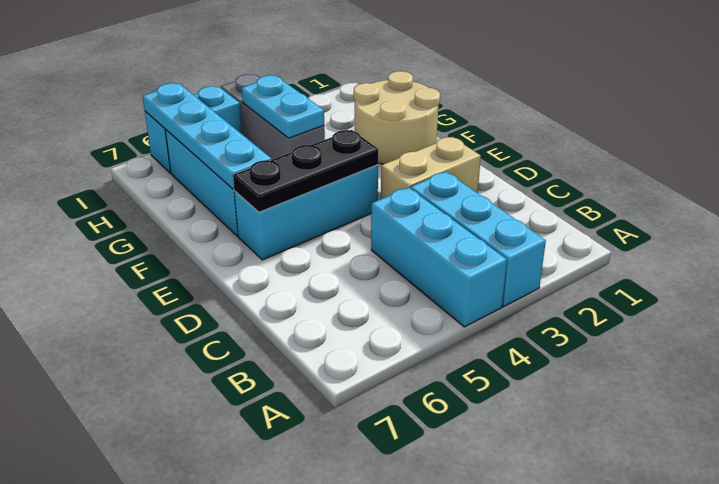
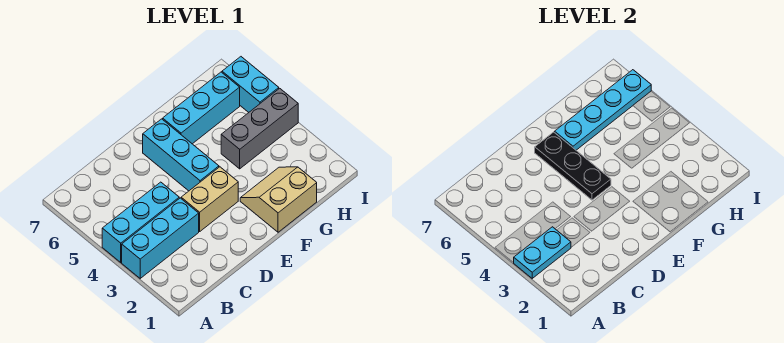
tan brick D2:D3 level 1 -> tan brick D3:E3 level 1
tan round brick F1:G2 level 1 -> tan slope F1:G2 level 1 top 1
cyan plate G4:H4 level 2 -> cyan plate A3:B3 level 2

